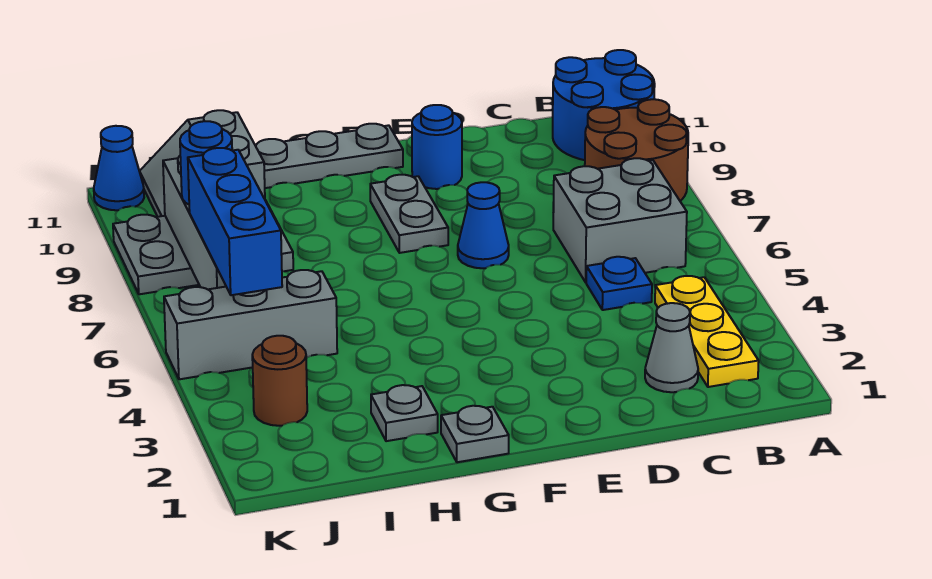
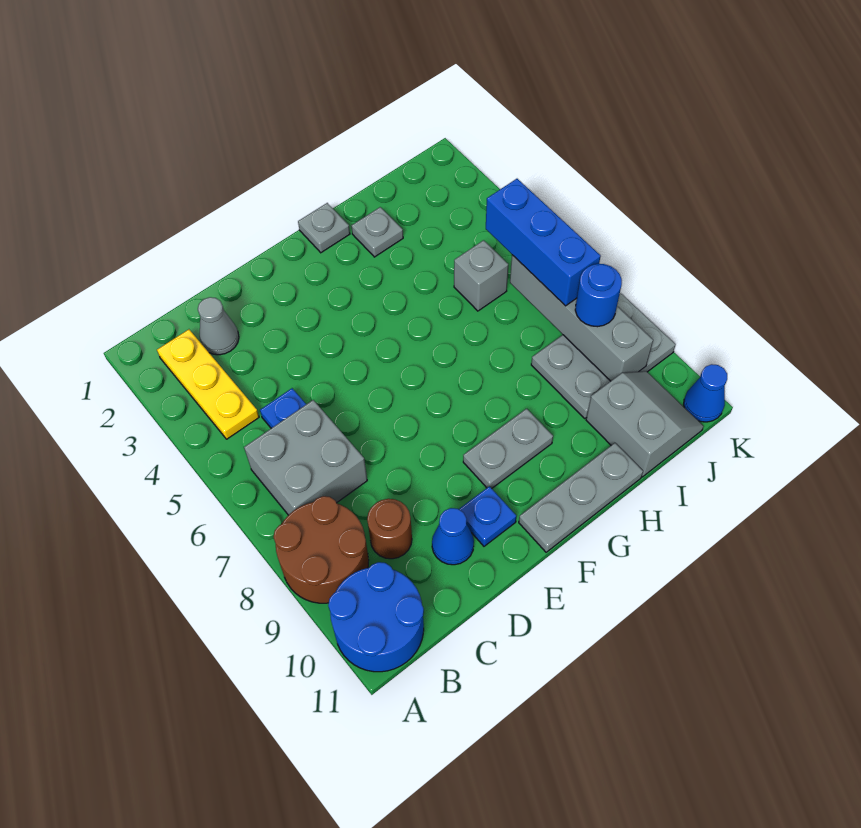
blue cone E7 level 1 -> blue cone D10 level 1
blue round brick E10 level 1 -> blue plate E10 level 1
grey plate F8:F9 level 1 -> grey plate F9:G9 level 1
grey brick I5:K5 level 1 -> grey brick I5 level 1
brown round brick J3 level 1 -> brown round brick C9 level 1

